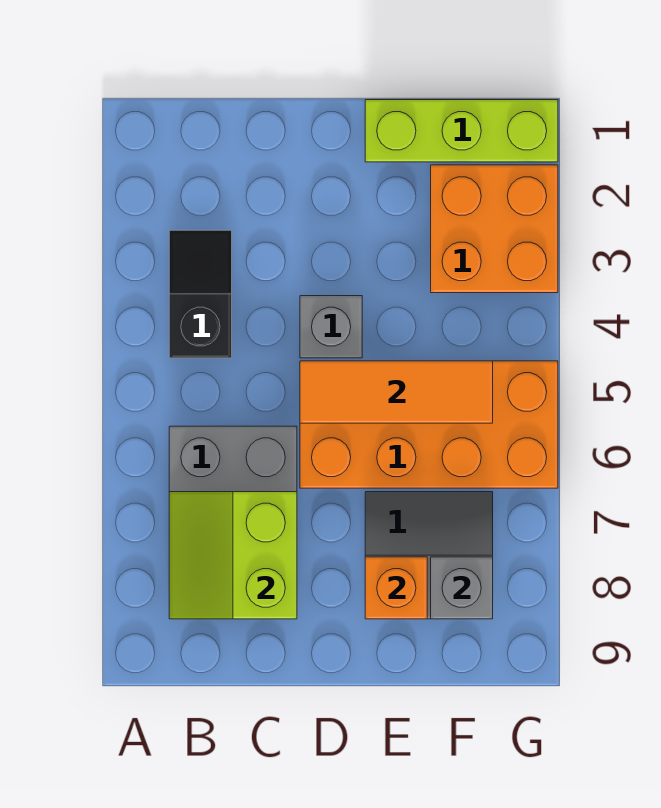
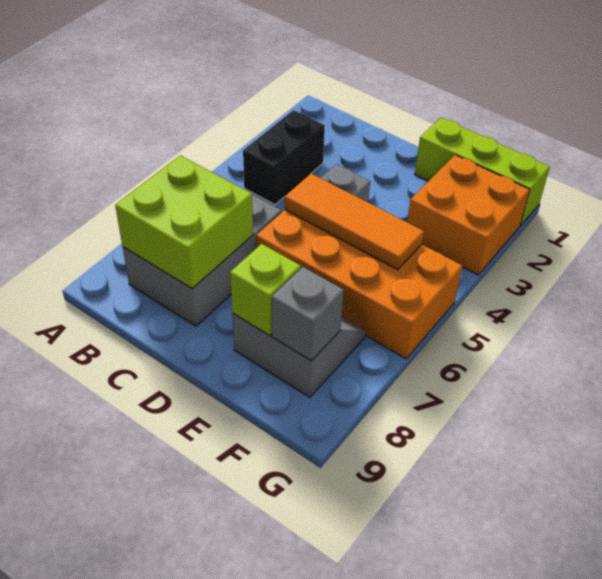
black slope B3:B4 level 1 top 4 -> black brick B3:B4 level 1
lime slope B7:C8 level 2 top C -> lime brick B7:C8 level 2
orange brick E8 level 2 -> lime brick E8 level 2

